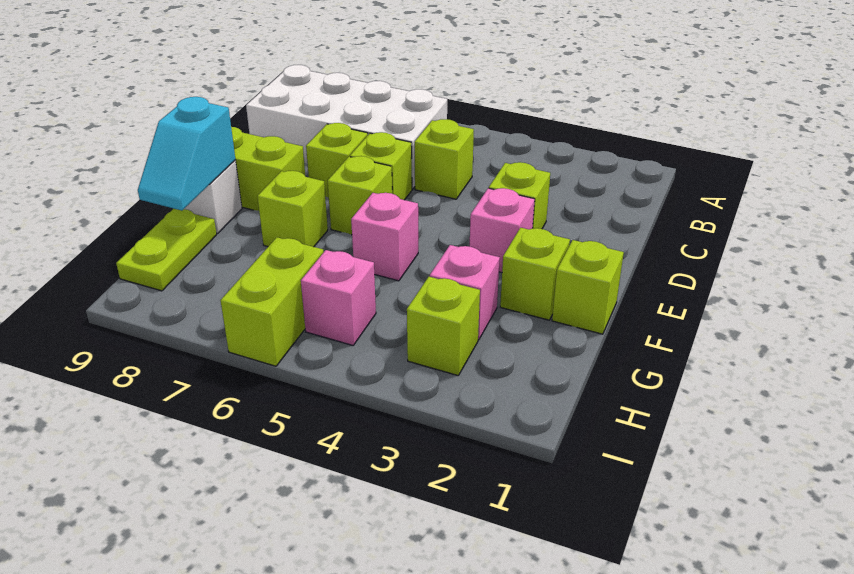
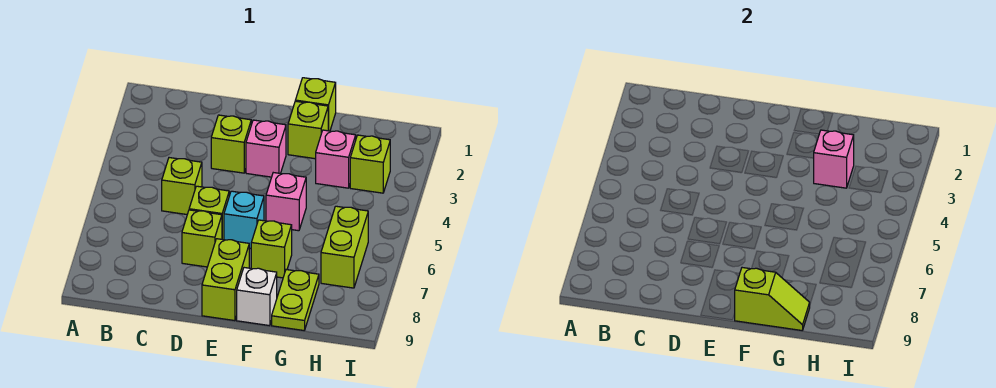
white brick B6:C9 level 1 -> none
lime brick E6 level 1 -> cyan brick E6 level 1
cyan slope F9:G9 level 2 top F -> lime slope F9:G9 level 2 top F
lime plate G9:H9 level 1 -> lime plate G8:G9 level 1
pink brick H5 level 1 -> pink brick G3 level 2
lime brick H6:I6 level 1 -> lime brick H6:H7 level 1

